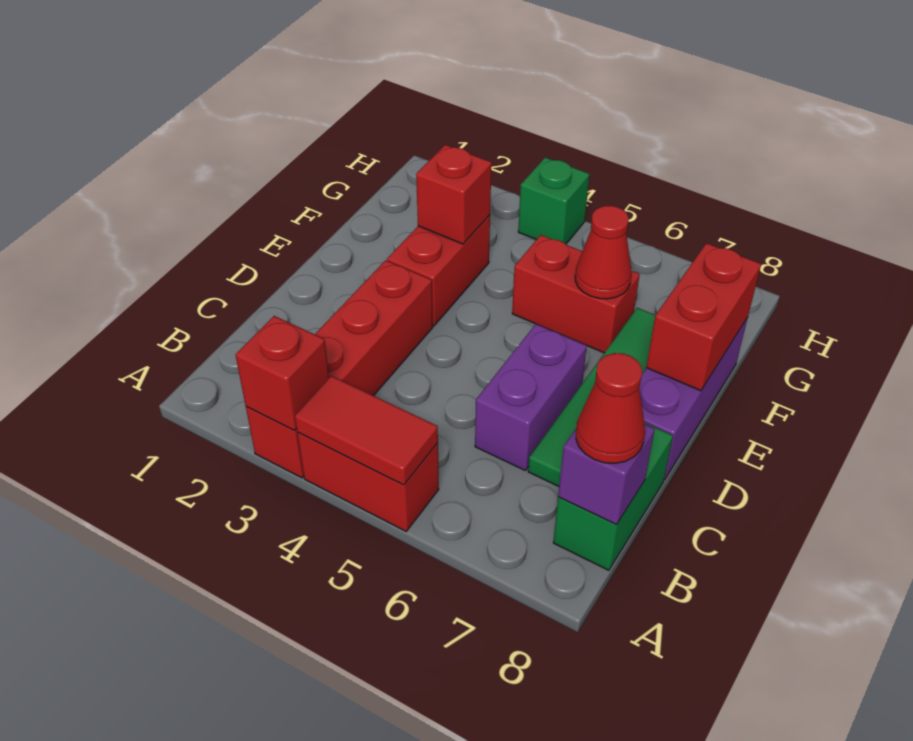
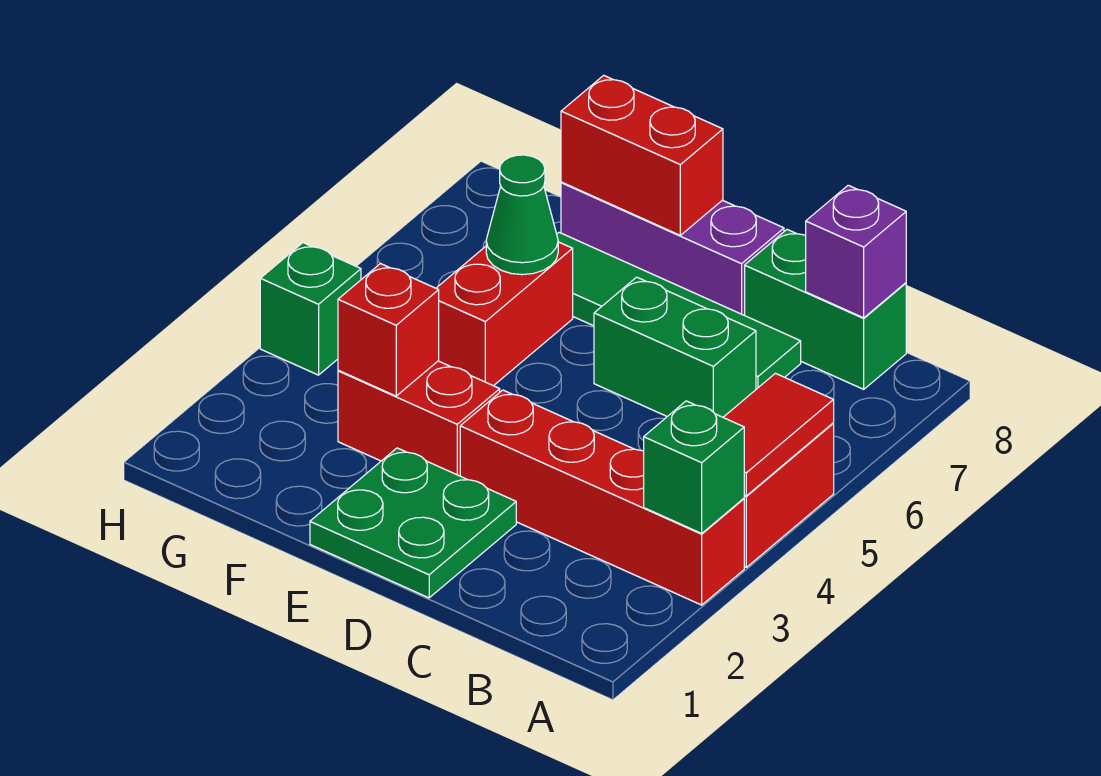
red brick A3 level 2 -> green brick A3 level 2
red cone B8 level 3 -> none
purple brick C6:D6 level 1 -> green brick C6:D6 level 1
none -> green plate D1:E2 level 1
red cone F6 level 2 -> green cone F6 level 2

